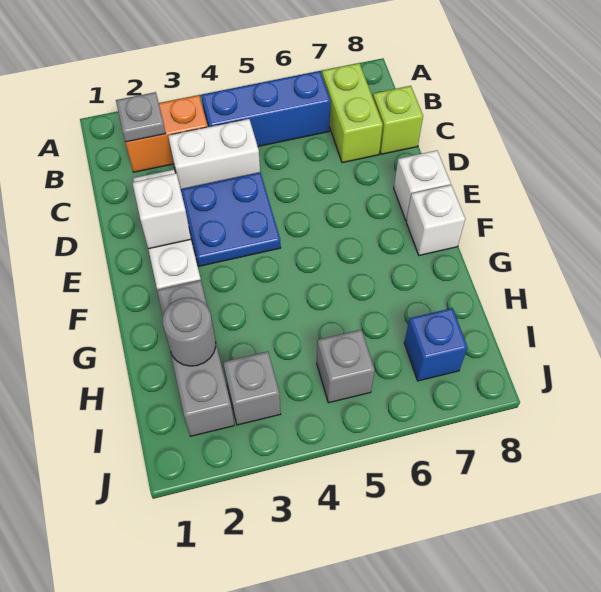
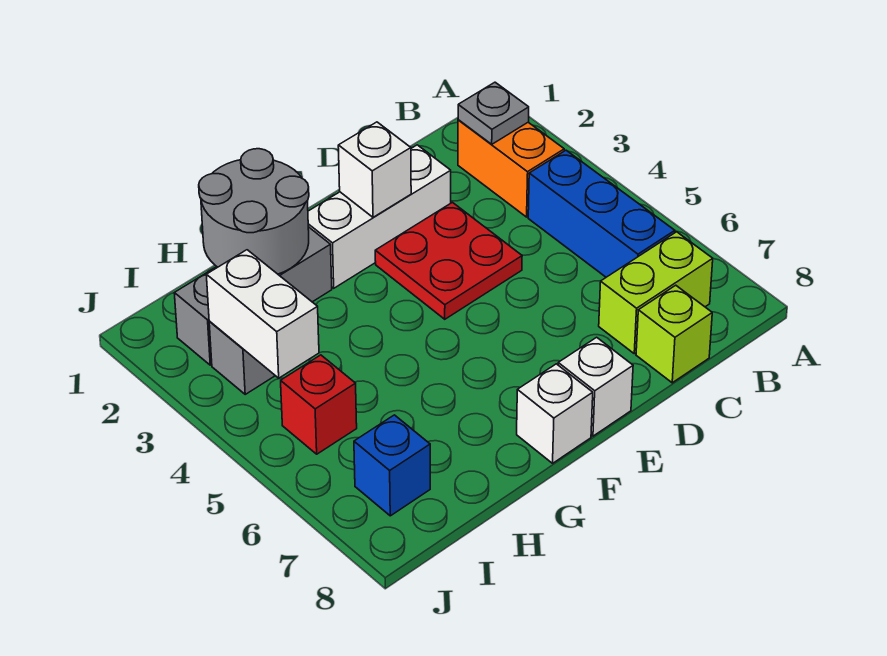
white brick C3:C4 level 1 -> white brick I3:I4 level 2
blue plate D3:E4 level 1 -> red plate D3:E4 level 1
grey round brick H2 level 2 -> grey round brick G1:H2 level 2
grey brick I5 level 1 -> red brick I5 level 1

